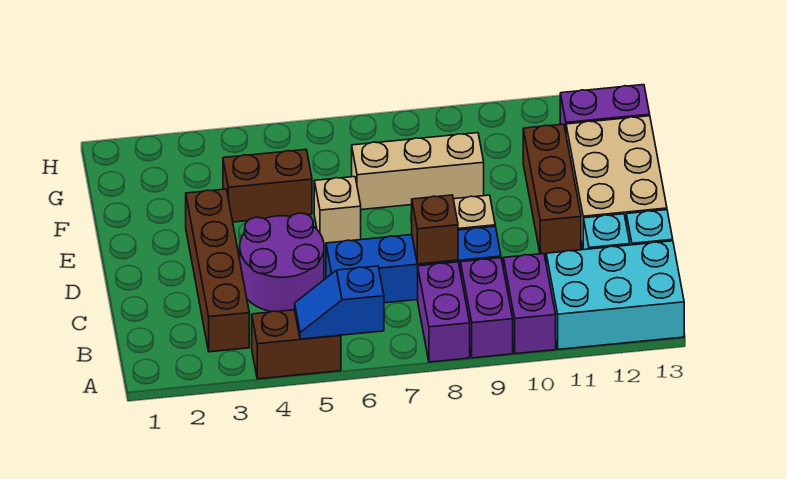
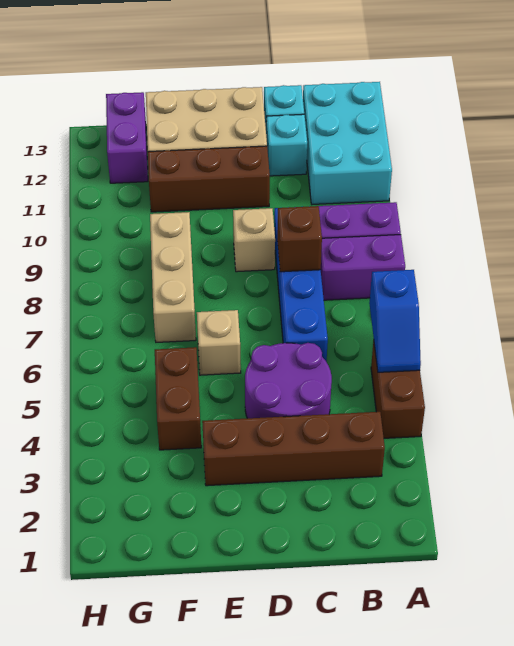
purple brick A10:B10 level 1 -> none

